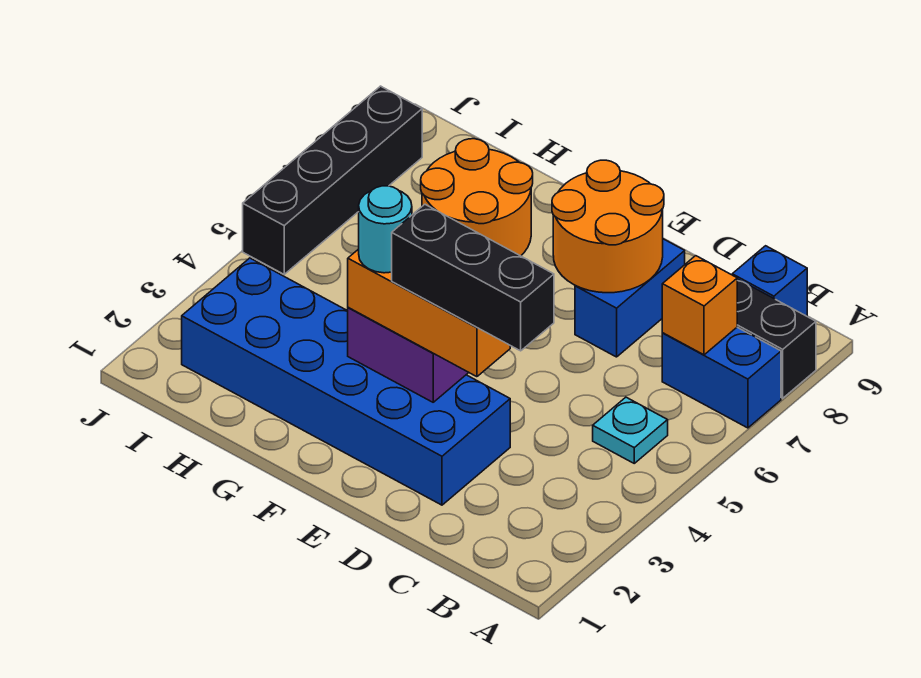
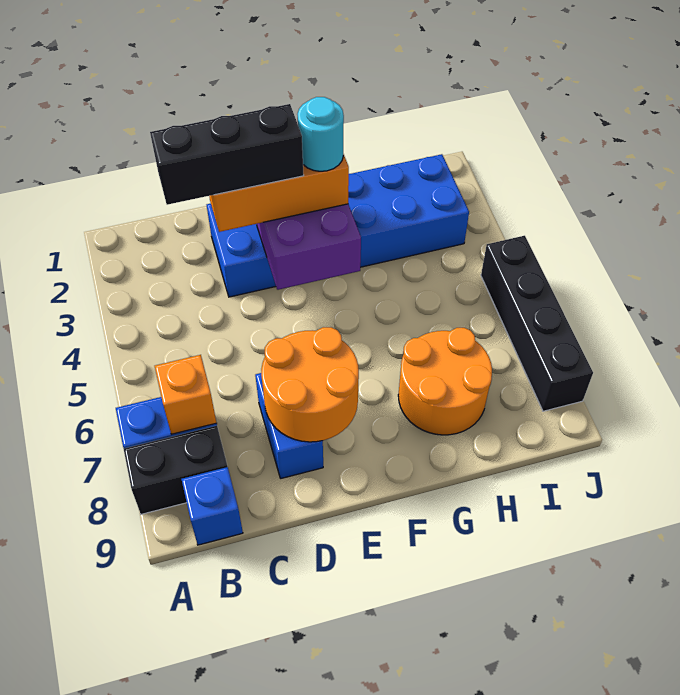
cyan plate B5 level 1 -> none

